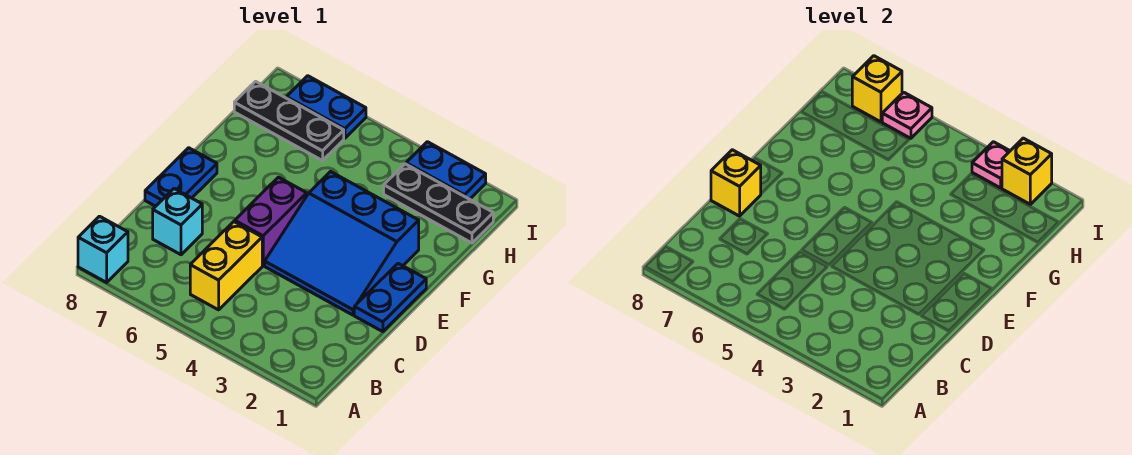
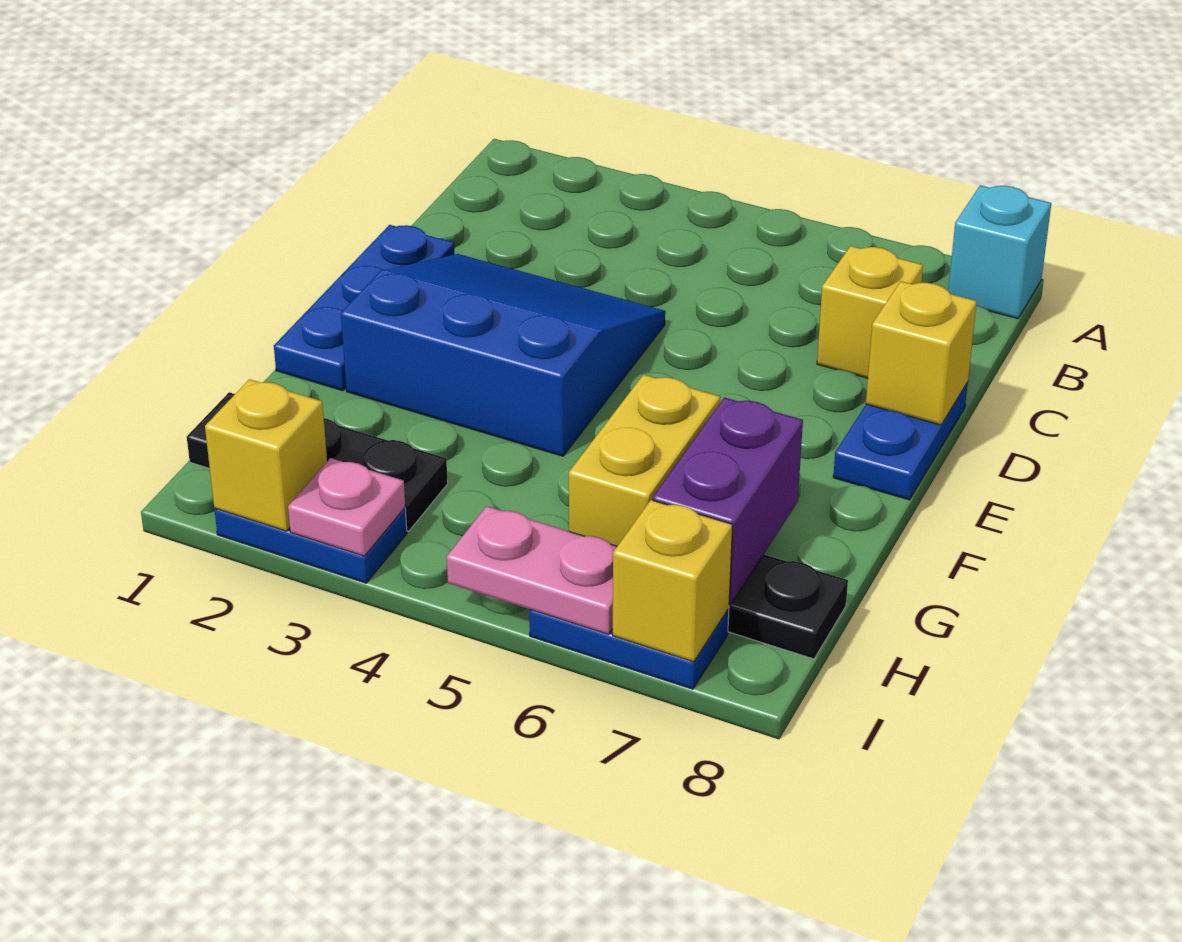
yellow brick B5:C5 level 1 -> yellow brick G6:H6 level 2
cyan brick C7 level 1 -> yellow brick C7 level 1
blue plate D1:E1 level 1 -> blue plate D1:F1 level 1
purple brick D5:E5 level 1 -> purple brick G7:H7 level 2
pink plate I6 level 2 -> pink plate I5:I6 level 2

